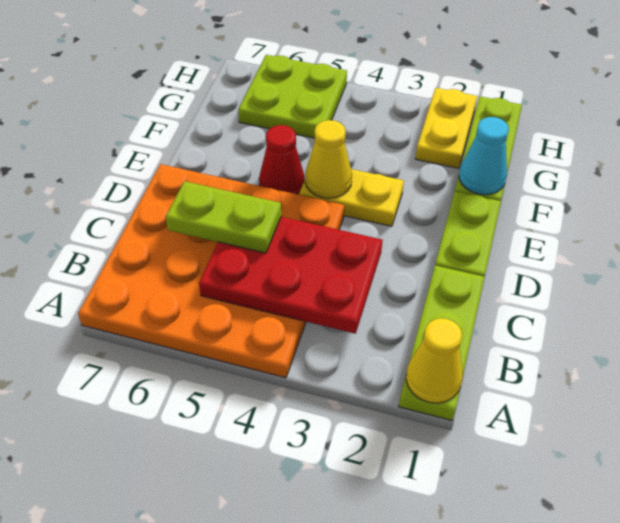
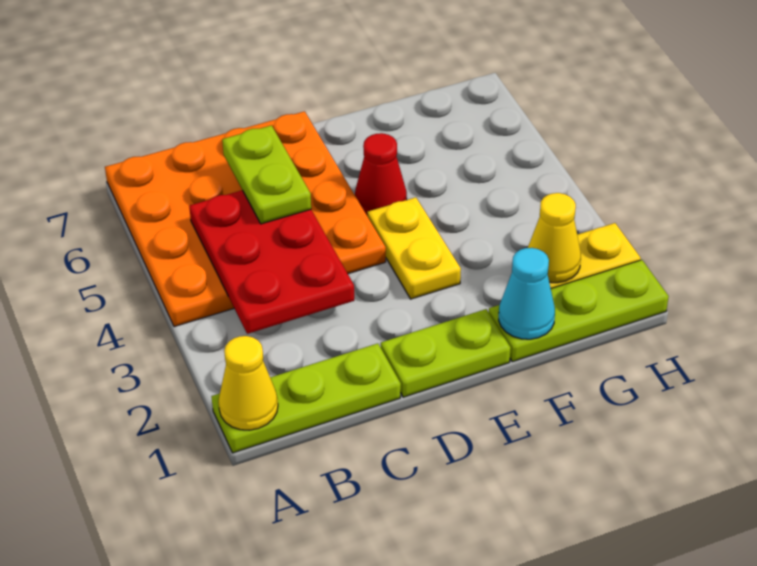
yellow cone E4 level 2 -> yellow cone G2 level 2
lime plate G5:H6 level 1 -> none

